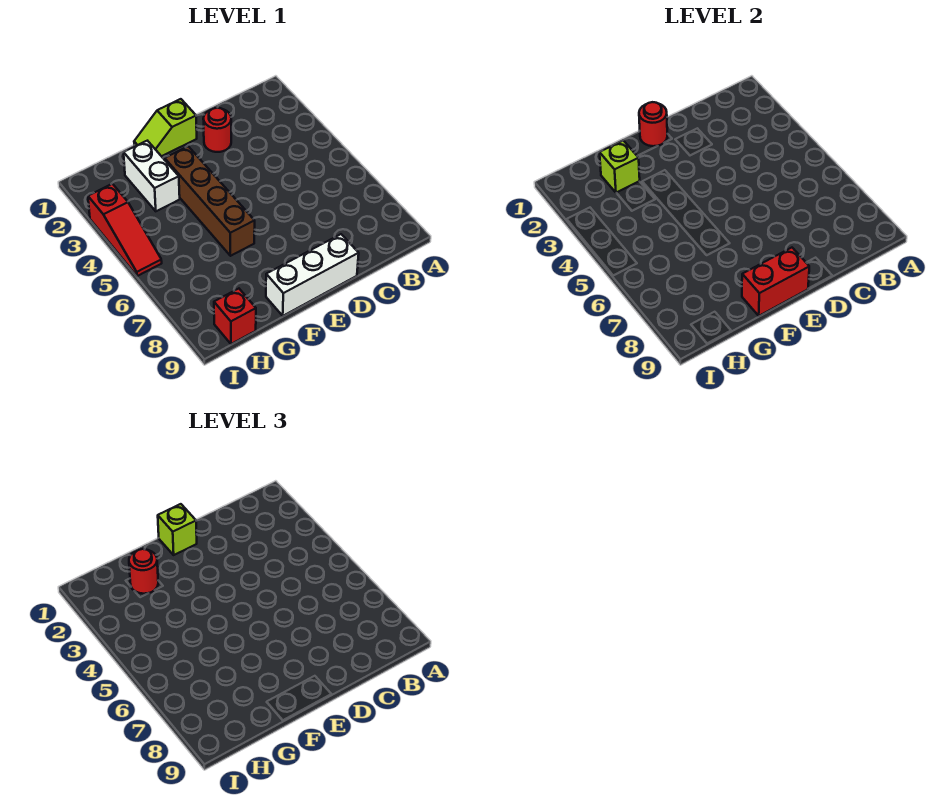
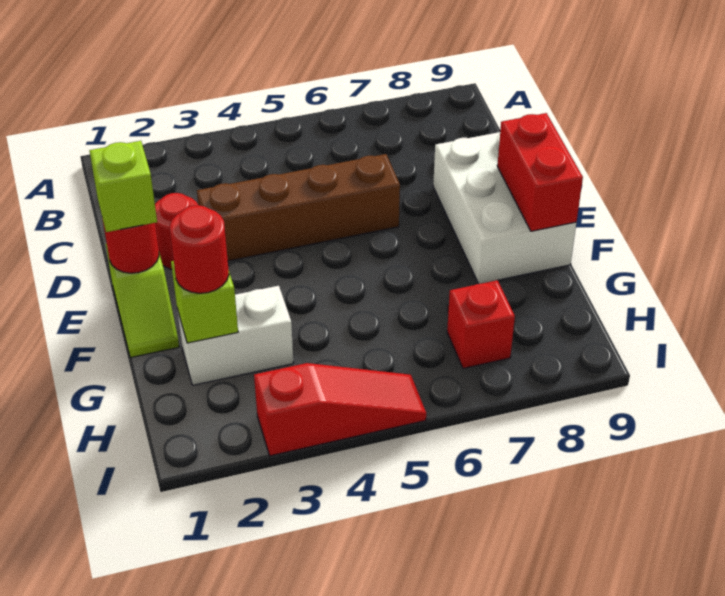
white brick D9:F9 level 1 -> white brick D8:F9 level 1
brown brick F3:F6 level 1 -> brown brick D3:D6 level 1
red brick H9 level 1 -> red brick H7 level 1

